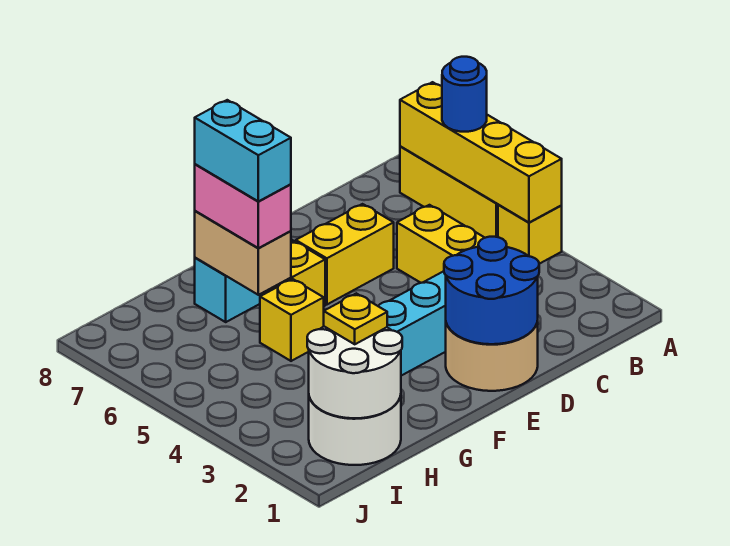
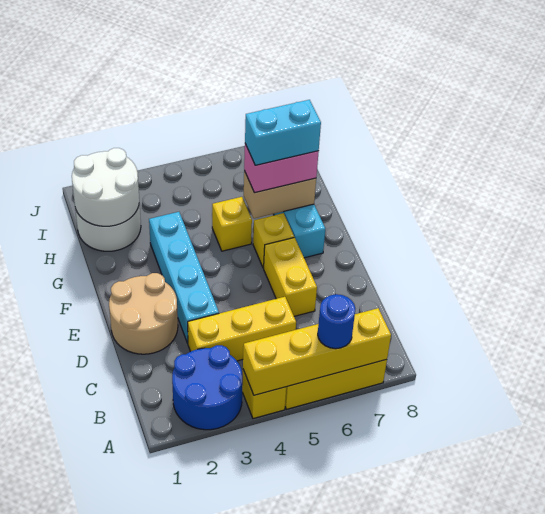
blue round brick D1:E2 level 2 -> blue round brick A2:B3 level 1
yellow plate H2 level 3 -> none

